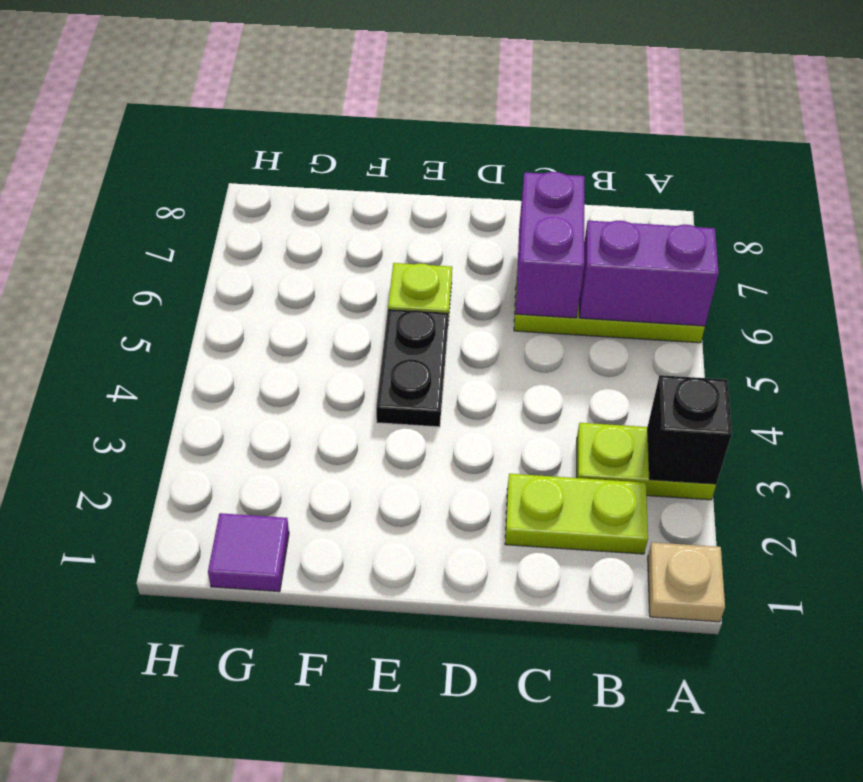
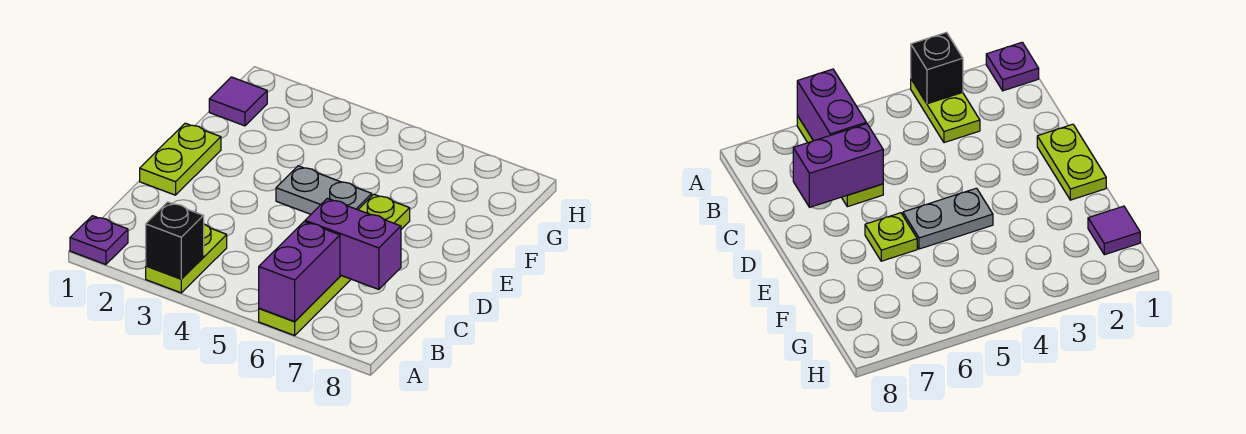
tan plate A1 level 1 -> purple plate A1 level 1
lime plate B2:C2 level 1 -> lime plate D1:E1 level 1
black plate E4:E5 level 1 -> grey plate E4:E5 level 1

